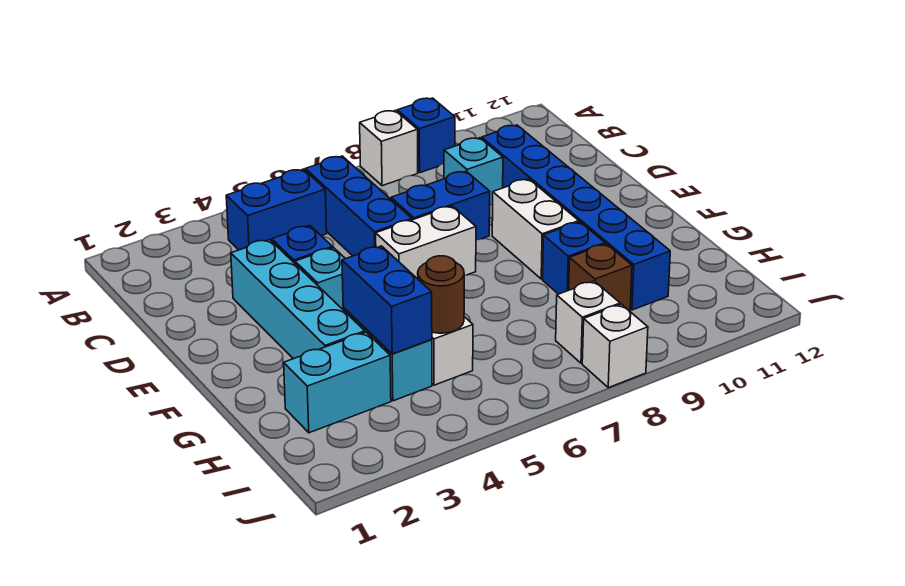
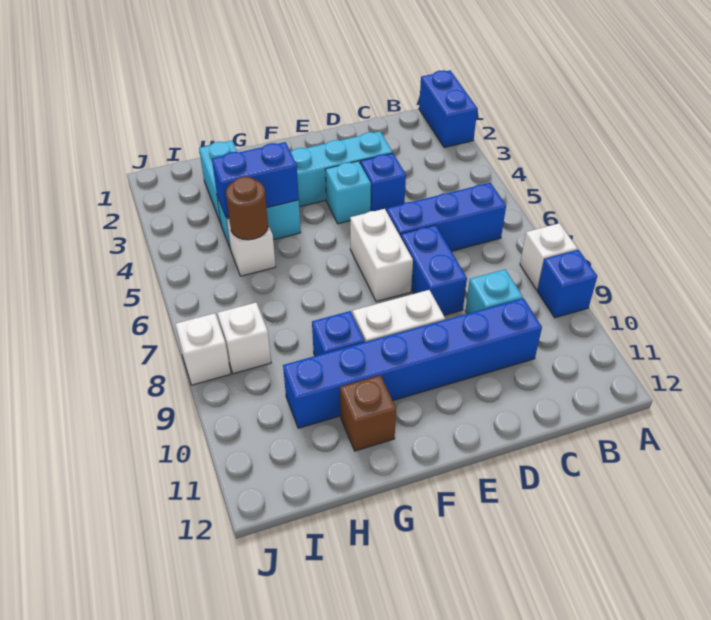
blue brick B4:B5 level 1 -> blue brick A1:A2 level 1
brown brick H9 level 1 -> brown brick G11 level 1

